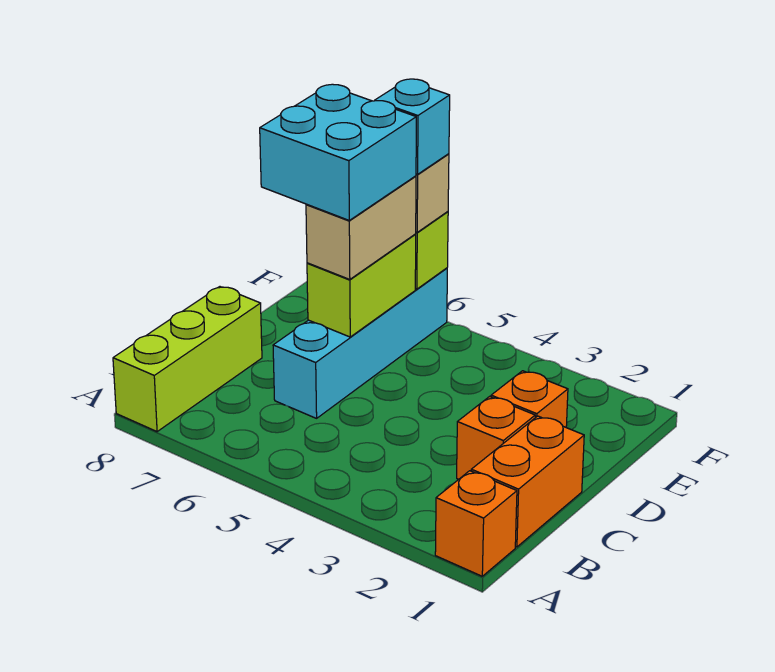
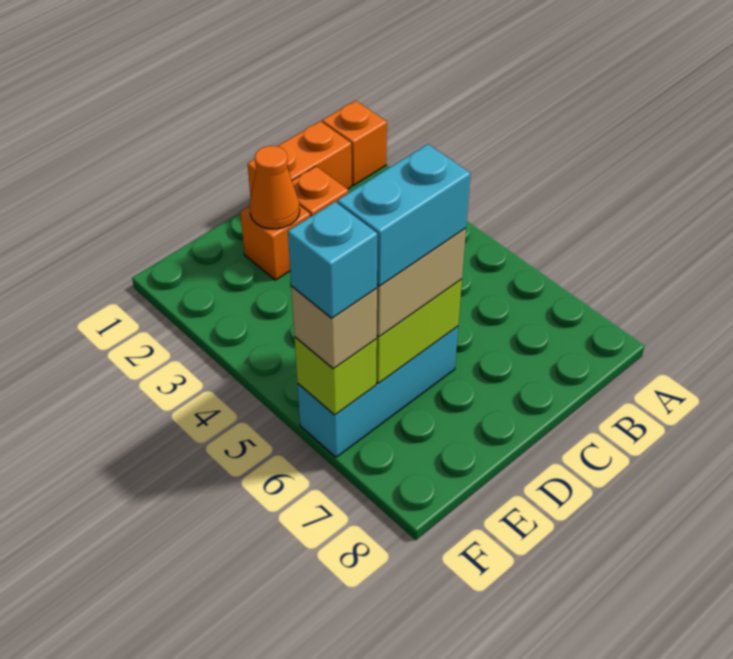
lime brick A8:C8 level 1 -> none
cyan brick C6:F6 level 1 -> cyan brick D6:F6 level 1
none -> orange cone D2 level 2
cyan brick D6:E7 level 4 -> cyan brick D6:E6 level 4

